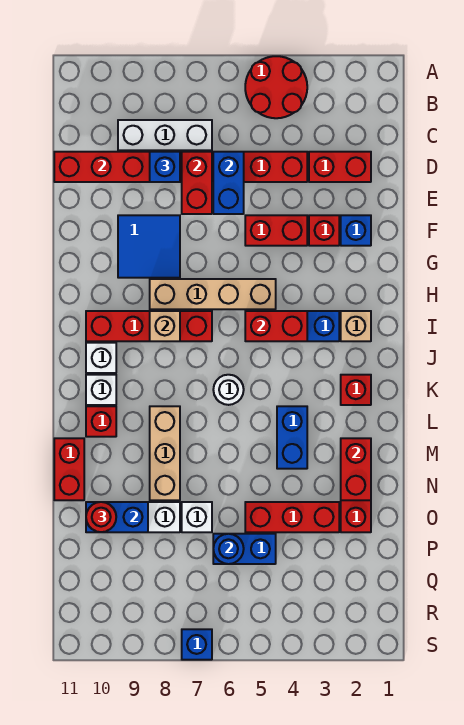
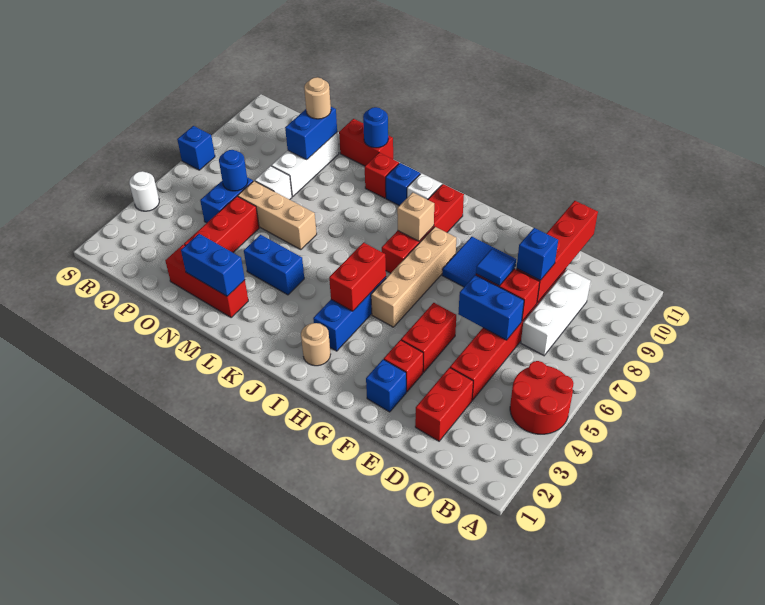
none -> blue tile E7 level 3
tan brick I2 level 1 -> tan round brick I2 level 1
red brick K2 level 1 -> none
white round brick K6 level 1 -> white round brick S4 level 1
white brick K10 level 1 -> blue brick K10 level 1
tan brick L8:N8 level 1 -> tan brick M6:O6 level 1
red brick M2:N2 level 2 -> blue brick M2:N2 level 2
none -> blue round brick M11 level 2
red round brick O10 level 3 -> tan round brick O10 level 3

